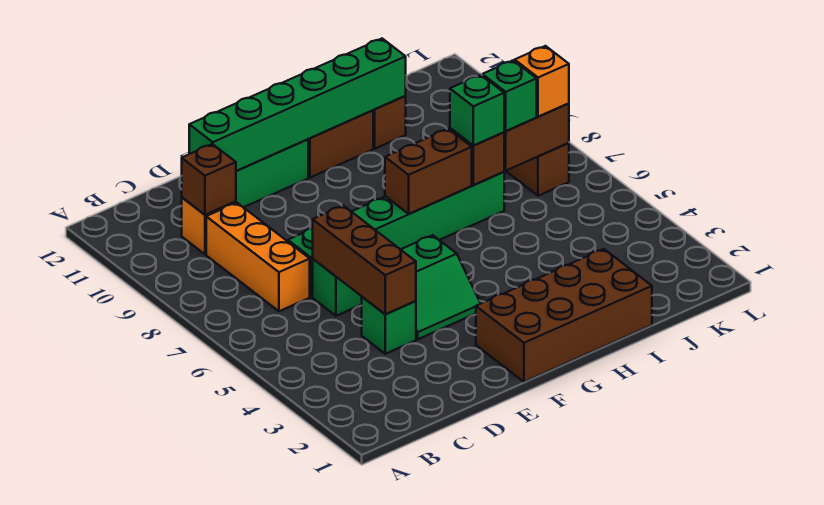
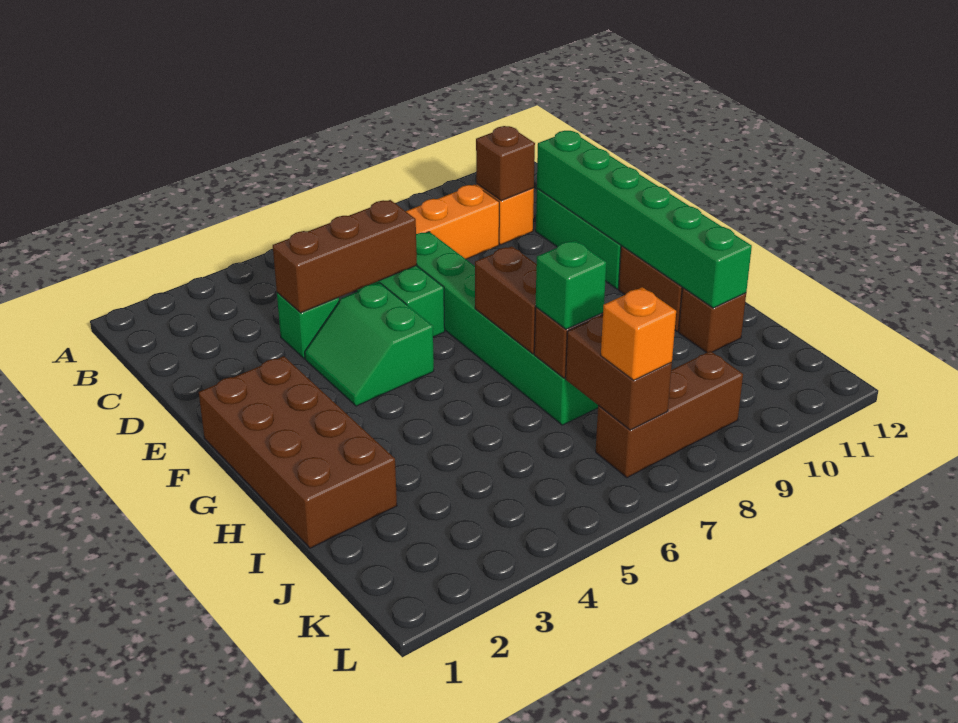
green brick J7 level 3 -> none

